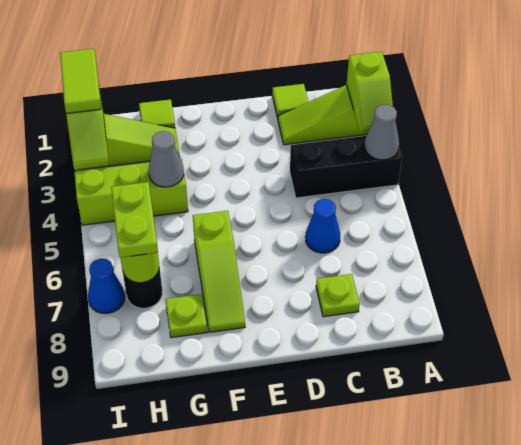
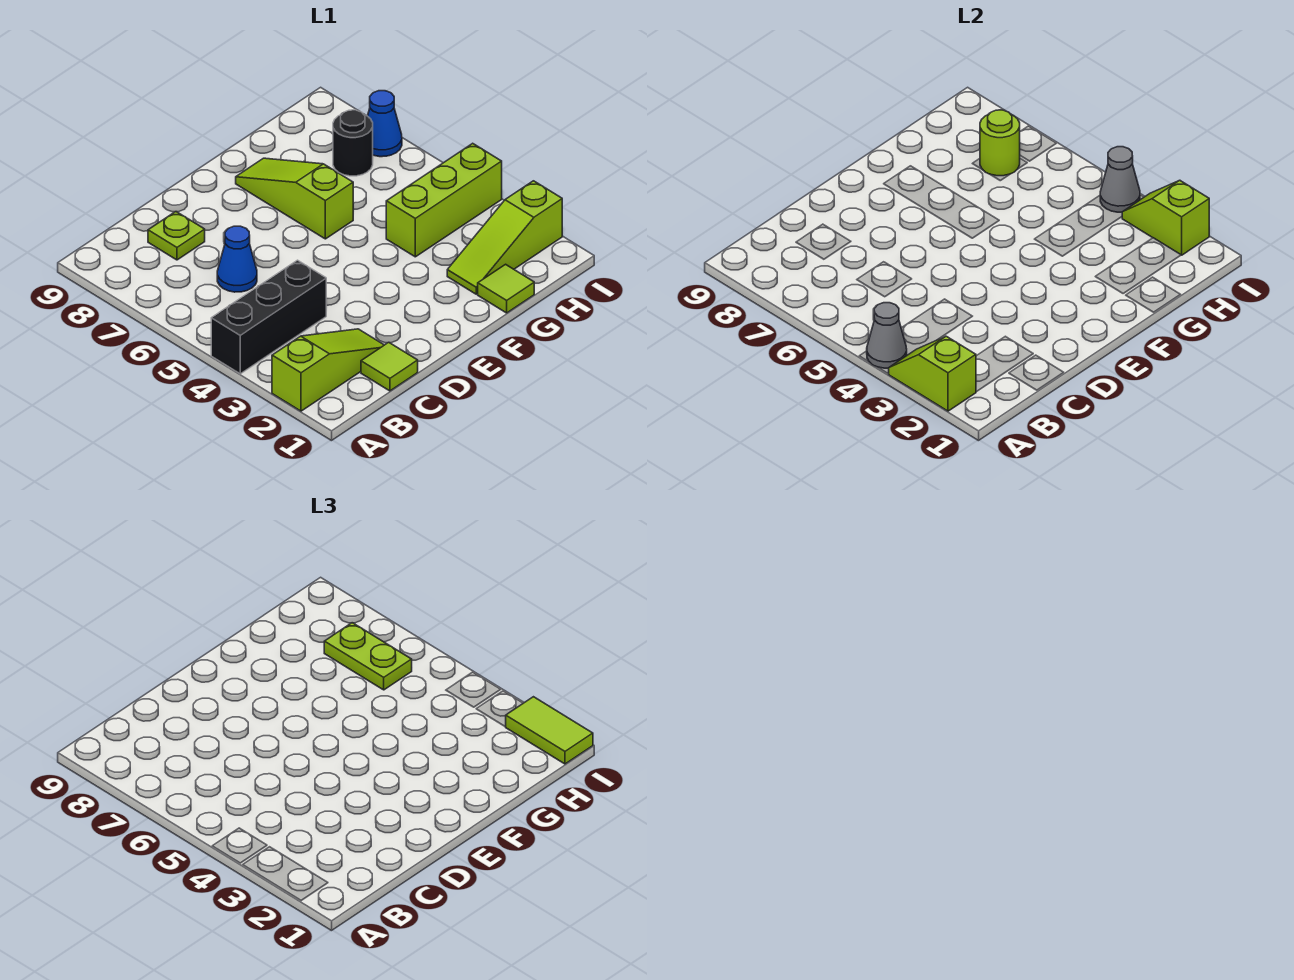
grey cone G4 level 2 -> grey cone I4 level 2
lime plate G8 level 1 -> none

